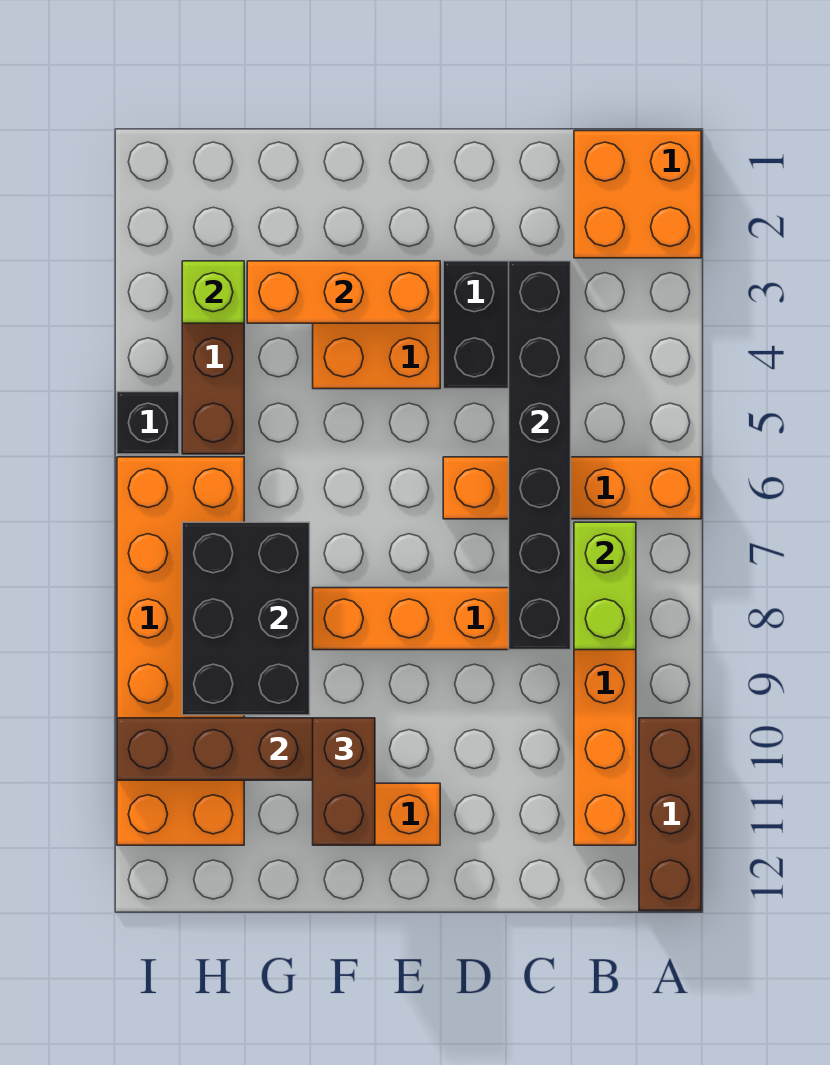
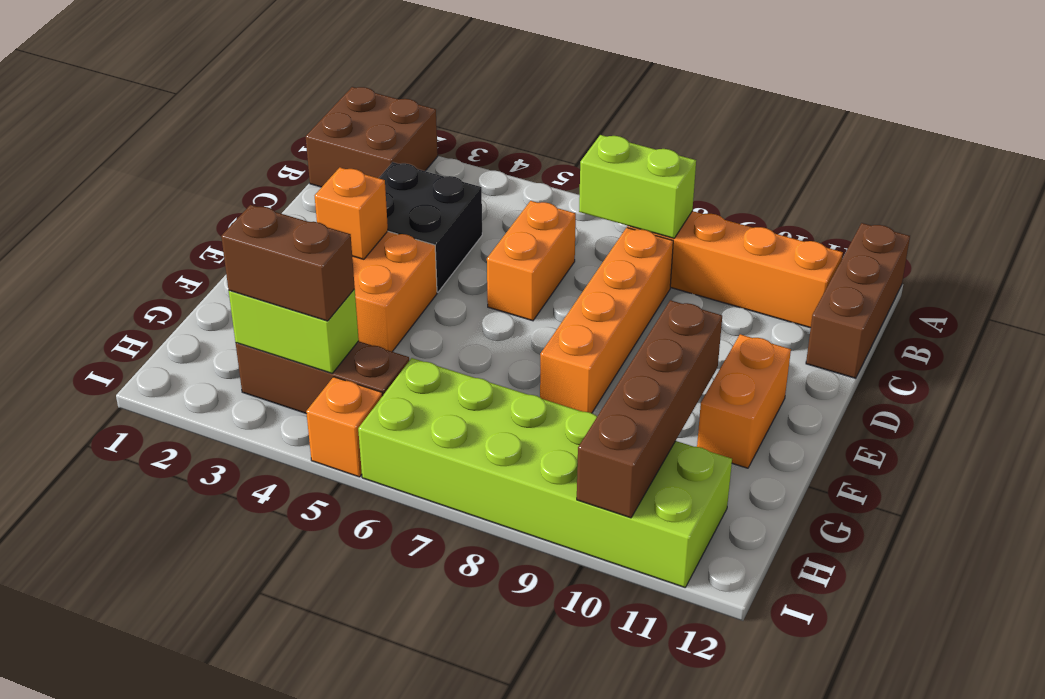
orange brick A1:B2 level 1 -> brown brick A1:B2 level 1
orange brick A6:D6 level 1 -> orange brick C6:D6 level 1
brown brick A10:A12 level 1 -> brown brick A12:C12 level 1
black brick C3:C8 level 2 -> none
orange brick E3:G3 level 2 -> orange brick E3 level 2
brown brick F10:F11 level 3 -> brown brick H3:H4 level 3
black brick G7:H9 level 2 -> none
lime brick H3 level 2 -> lime brick H3:H4 level 2
orange brick H6:I11 level 1 -> lime brick H6:I11 level 1
black brick I5 level 1 -> orange brick I5 level 1

